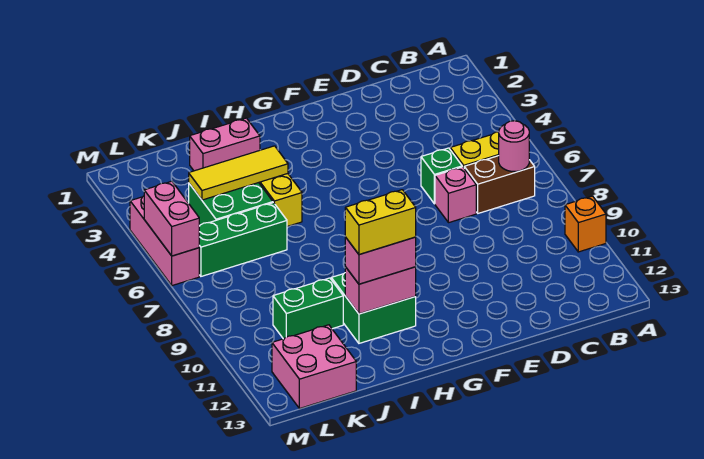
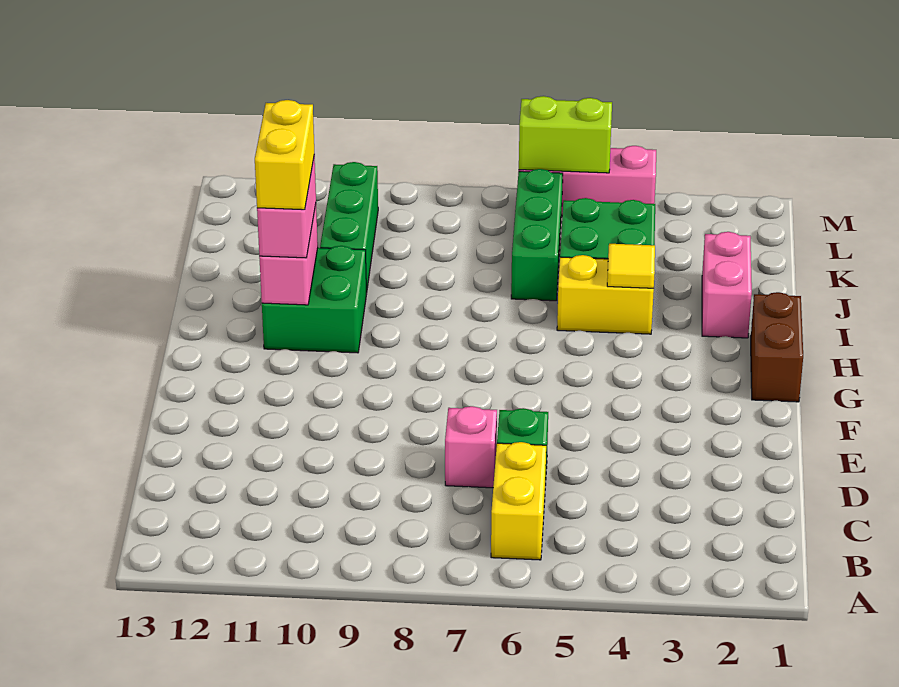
orange brick A10 level 1 -> none
brown brick B7:C7 level 1 -> brown brick G1:H1 level 1
pink round brick B7 level 2 -> none
yellow tile I4:K4 level 2 -> yellow tile I4 level 2
green brick J10:K10 level 1 -> green brick J10:L10 level 1
pink brick K12:L13 level 1 -> none
pink brick M5:M6 level 2 -> lime brick M5:M6 level 2

